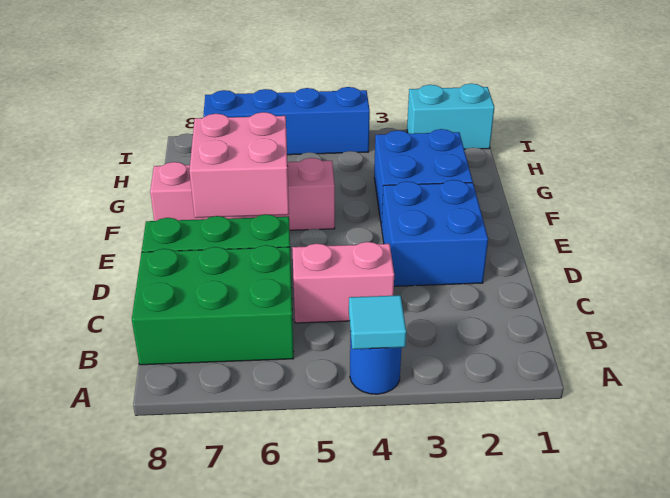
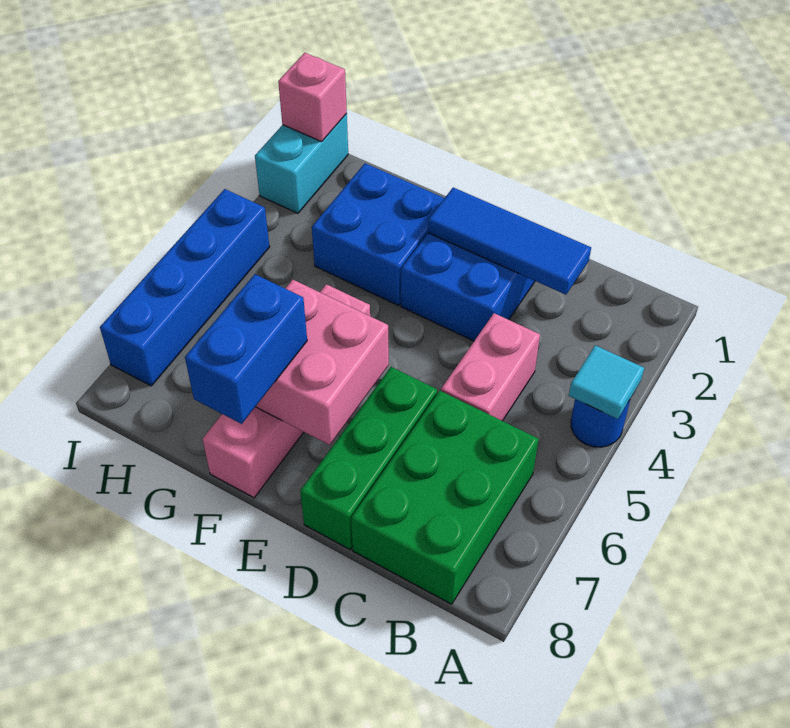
none -> blue tile C2:E2 level 2
none -> blue brick F7:F8 level 3
none -> pink brick I1 level 2

